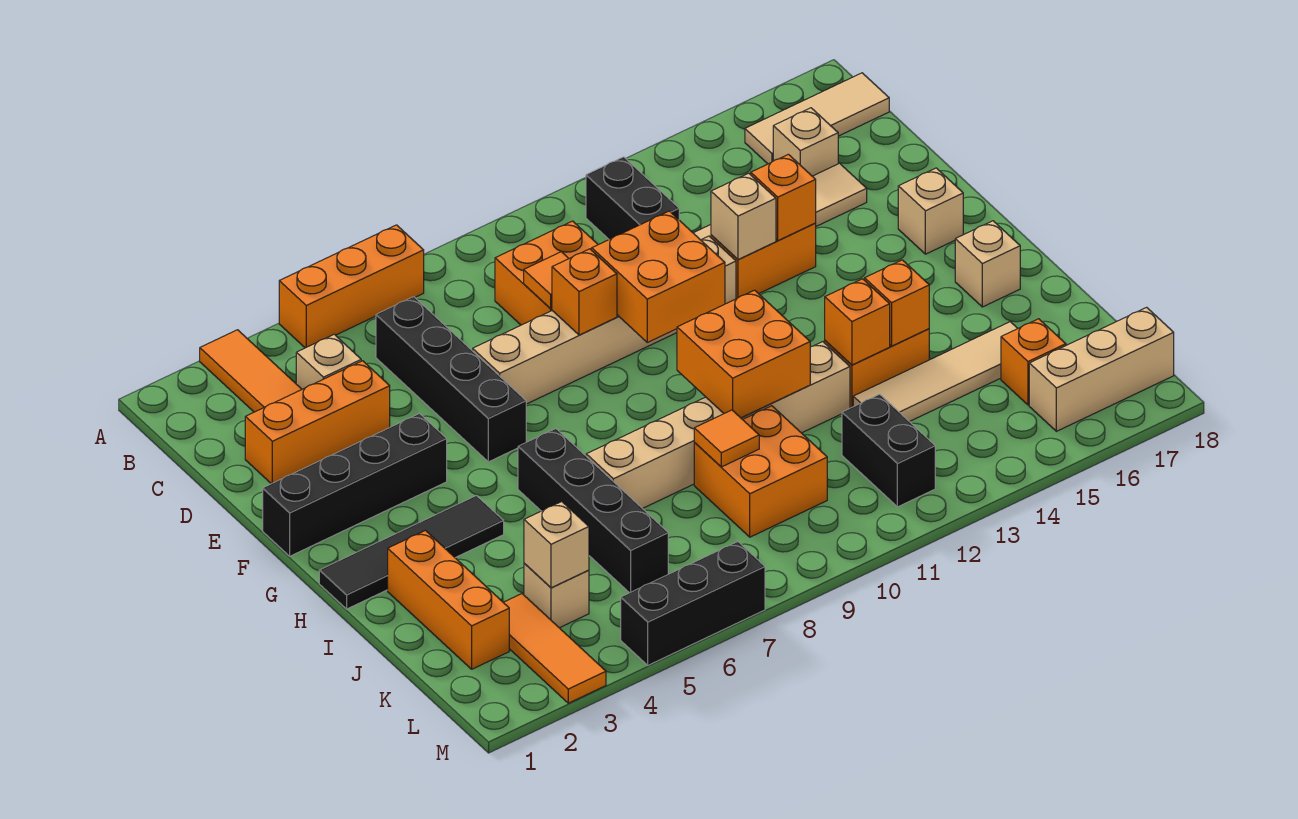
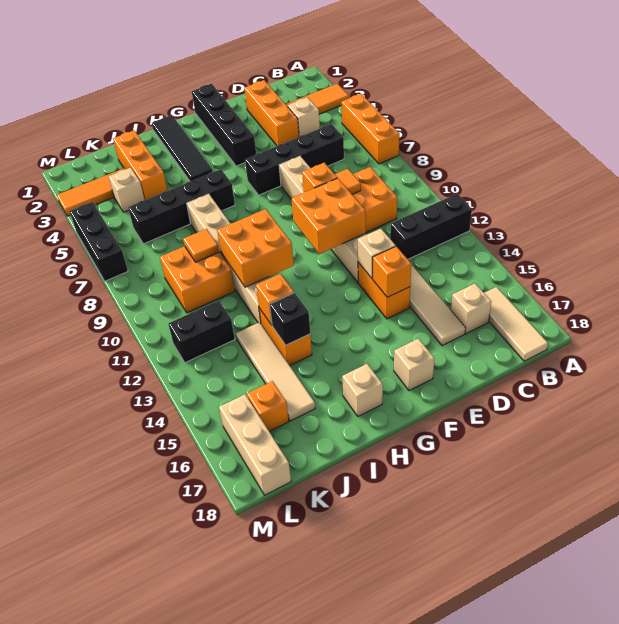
black brick B12:C12 level 1 -> black brick A12:C12 level 1
orange brick I2:K2 level 1 -> orange brick J2:J4 level 1
orange brick I14 level 2 -> black brick I14 level 2
tan brick K4 level 2 -> none

